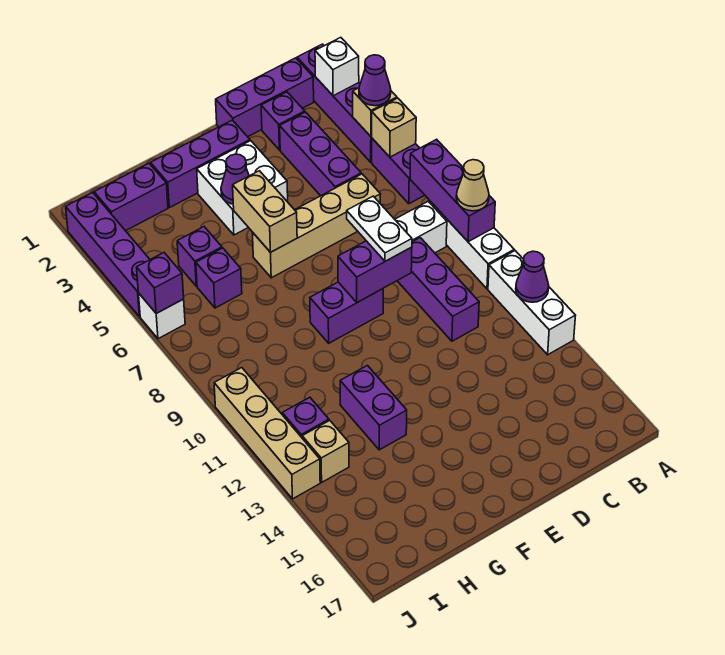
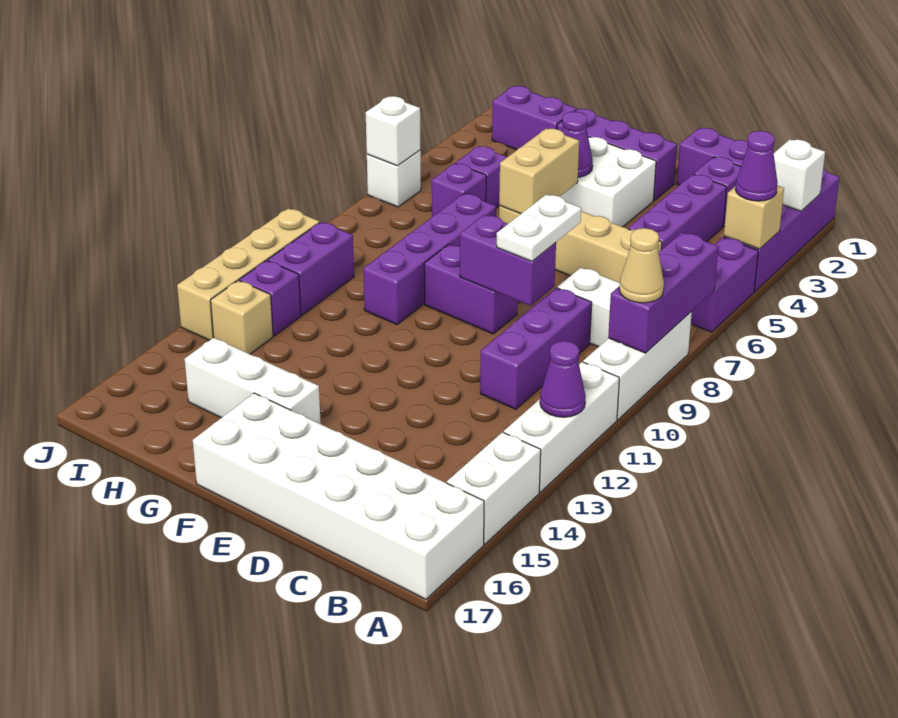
tan brick A5 level 2 -> none
none -> white brick A14:A15 level 1
none -> white brick A16:F17 level 1
none -> white brick F15:H15 level 1
purple brick G12:G13 level 1 -> purple brick I10:I11 level 1
purple brick J2:J5 level 1 -> purple brick G7:G10 level 1
purple brick J6 level 2 -> white brick J6 level 2

